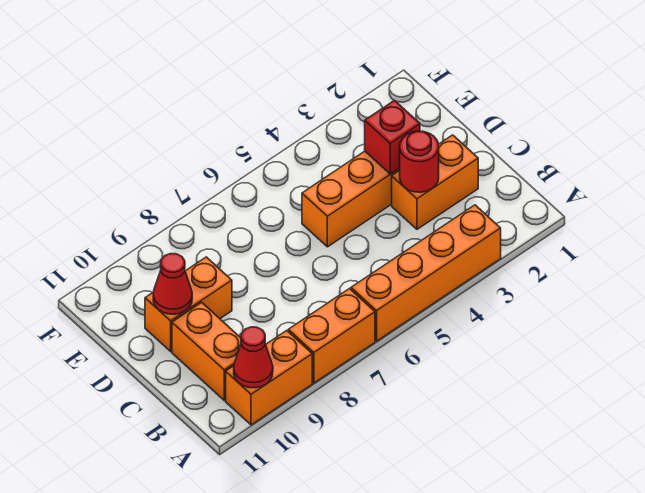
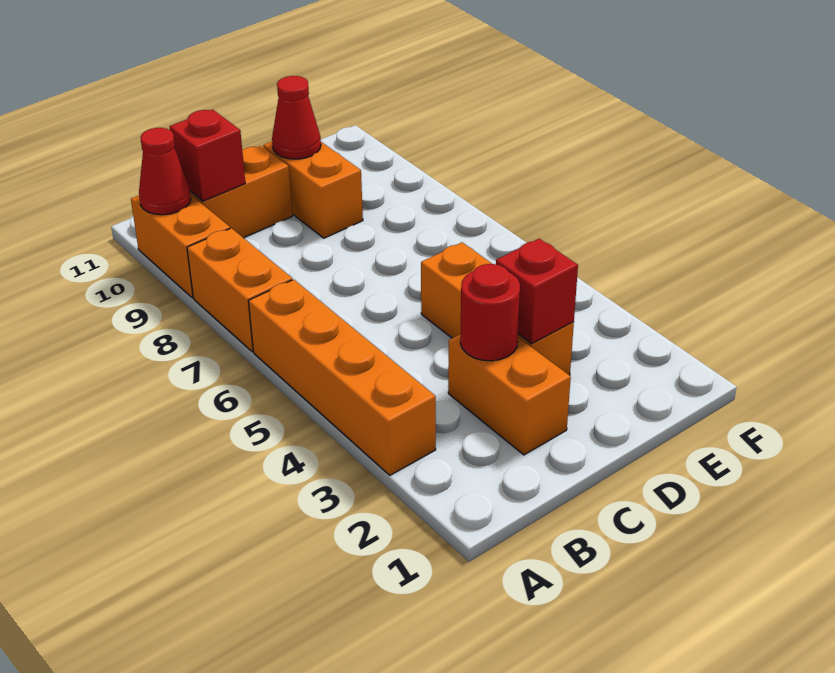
none -> red brick B10 level 2

